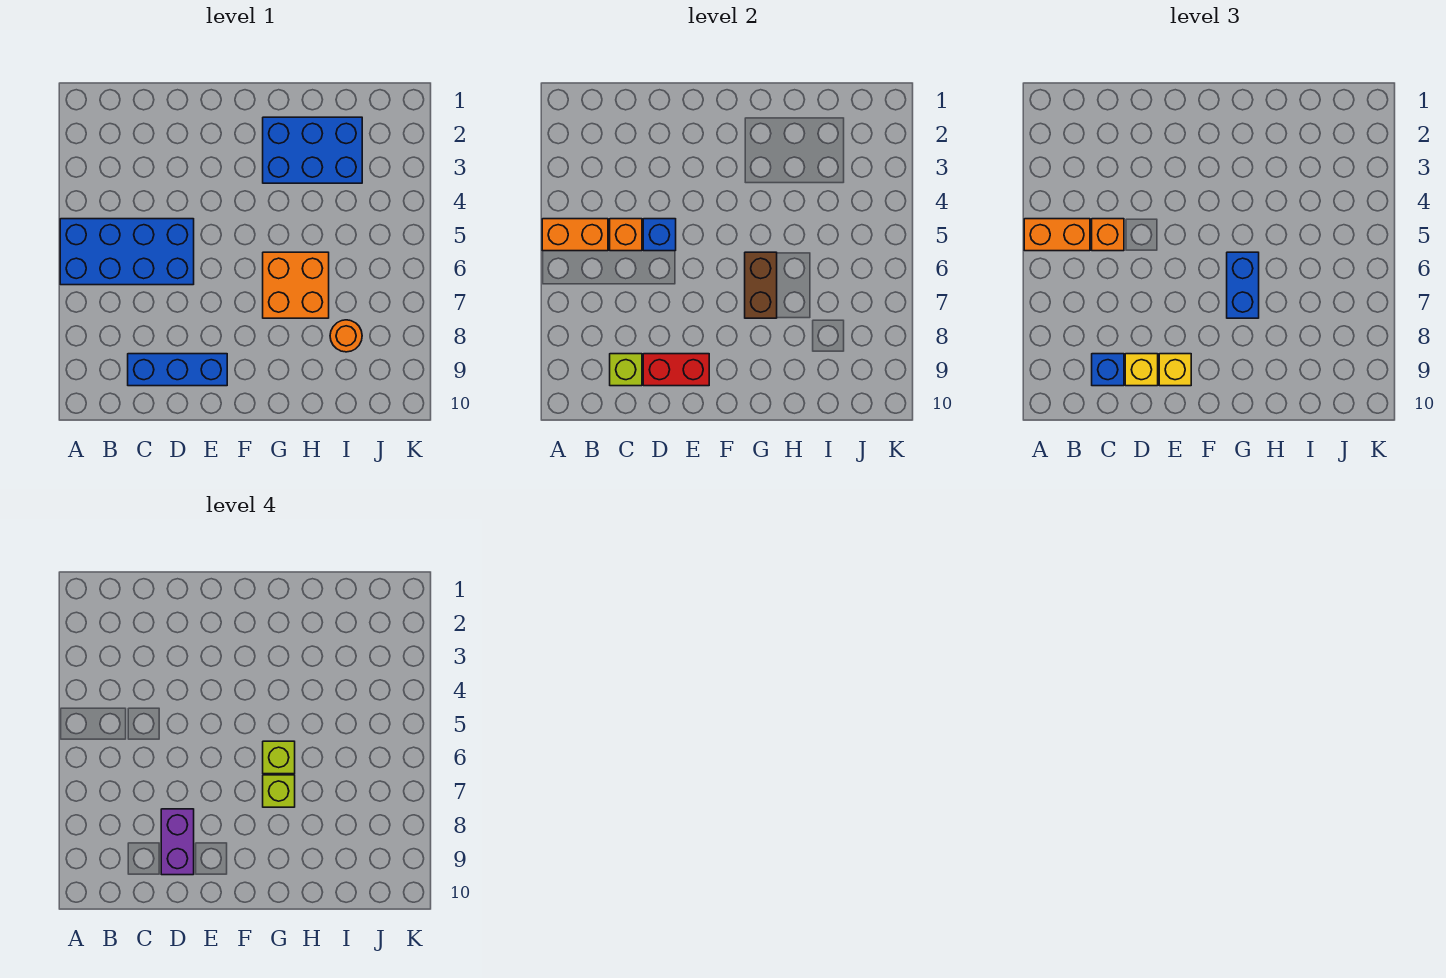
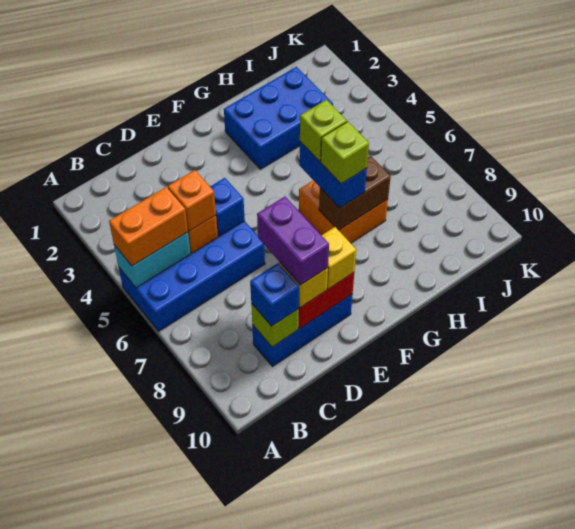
orange brick A5:B5 level 2 -> cyan brick A5:B5 level 2
brown brick G6:G7 level 2 -> brown brick G7:H7 level 2
orange round brick I8 level 1 -> none

